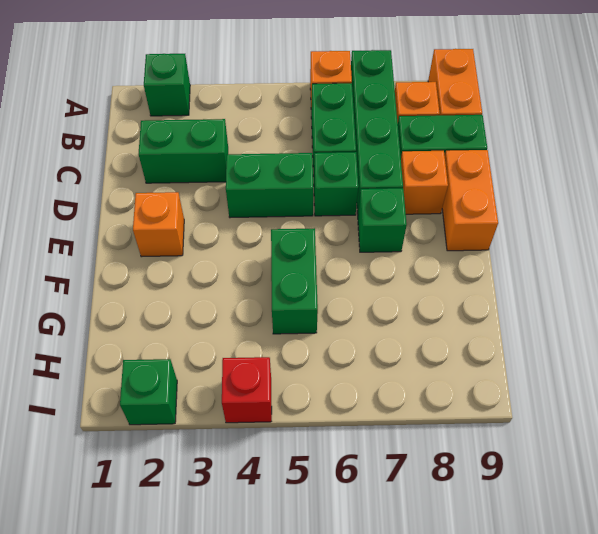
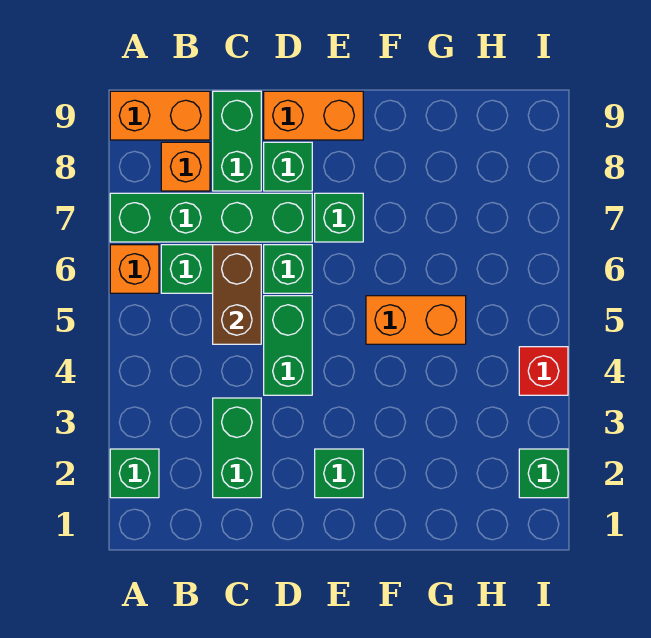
none -> brown brick C5:C6 level 2
orange brick D8 level 1 -> green brick D8 level 1
orange brick E2 level 1 -> green brick E2 level 1
green brick F5:G5 level 1 -> orange brick F5:G5 level 1

